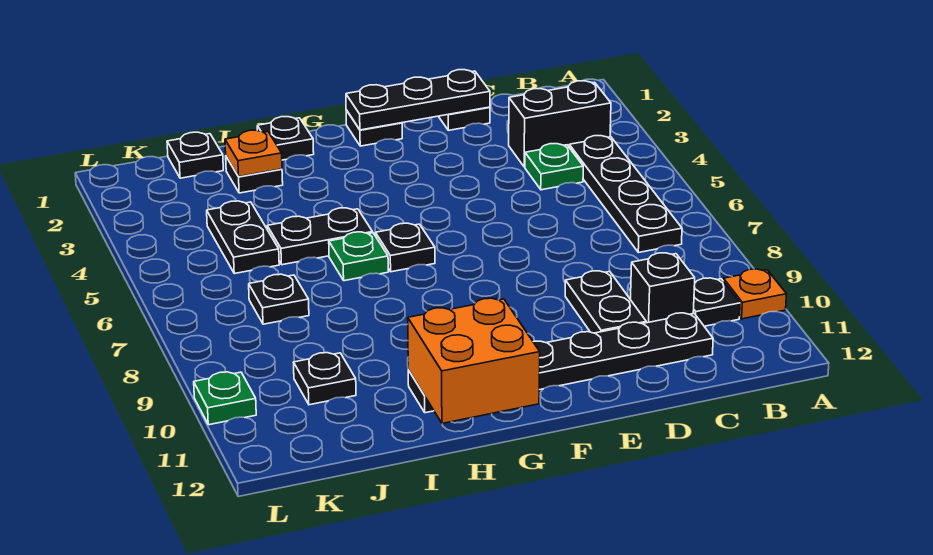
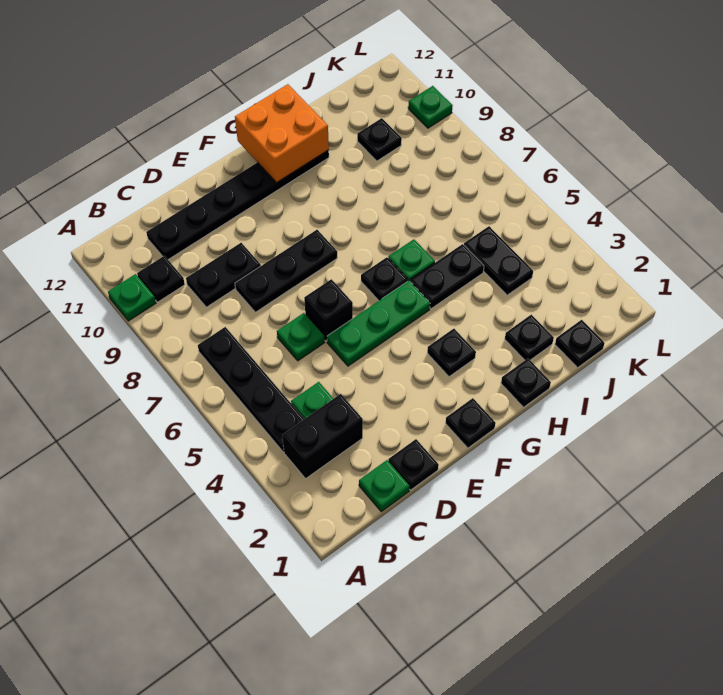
orange plate A10 level 1 -> green plate A10 level 1
none -> green plate C1 level 1
black brick C10 level 1 -> black brick E6 level 1
black plate D1:F1 level 2 -> black plate D8:F8 level 1
none -> green plate D6 level 1
black plate D9:D10 level 1 -> black plate C9:D9 level 1
none -> green plate E5:G5 level 1
orange plate I2 level 2 -> none
black plate J7 level 1 -> black plate G3 level 1

